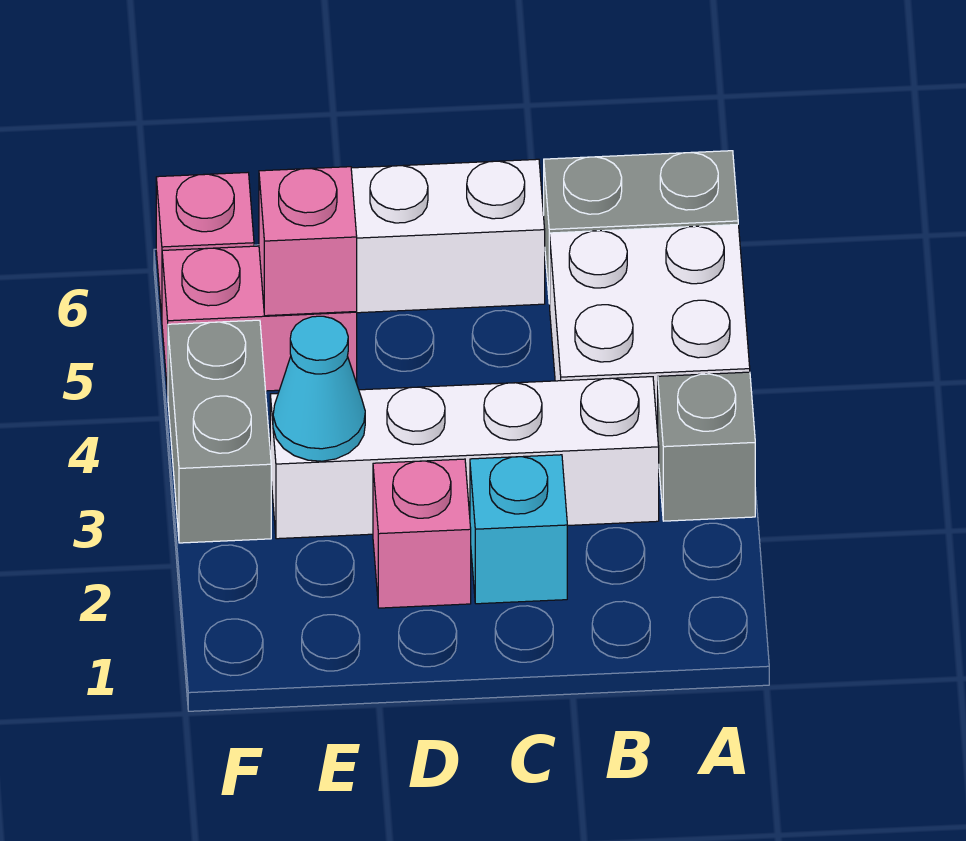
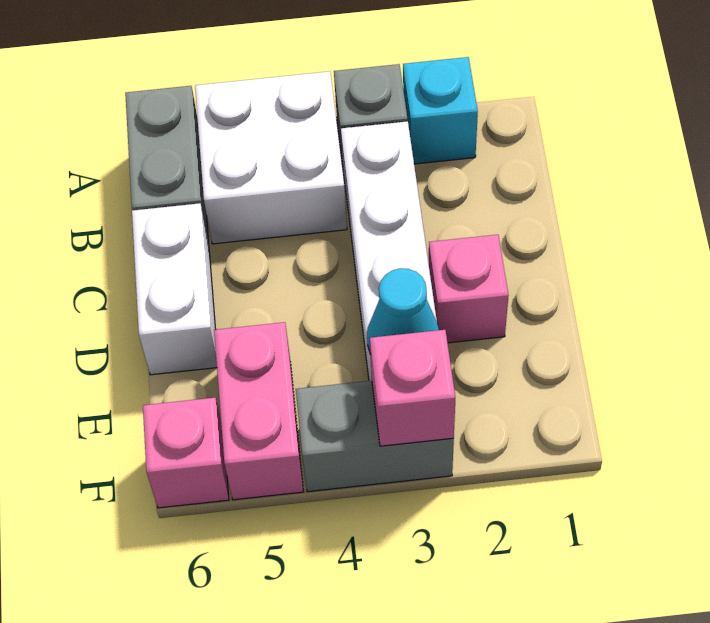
cyan brick C2 level 1 -> cyan brick A2 level 1
pink brick E5 level 2 -> pink brick F3 level 2

